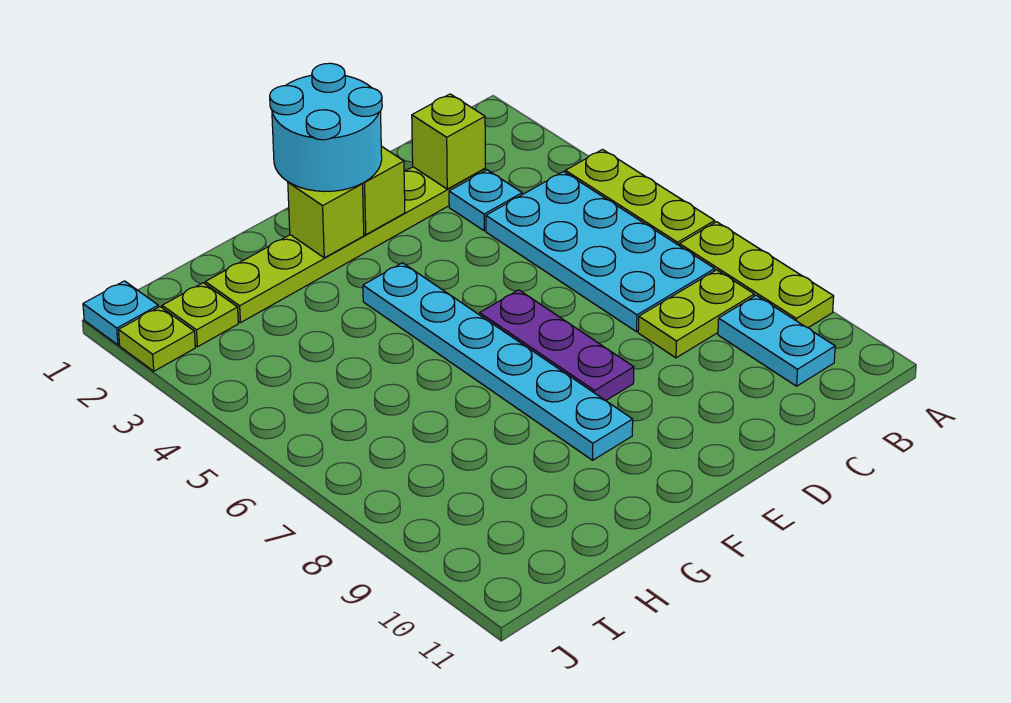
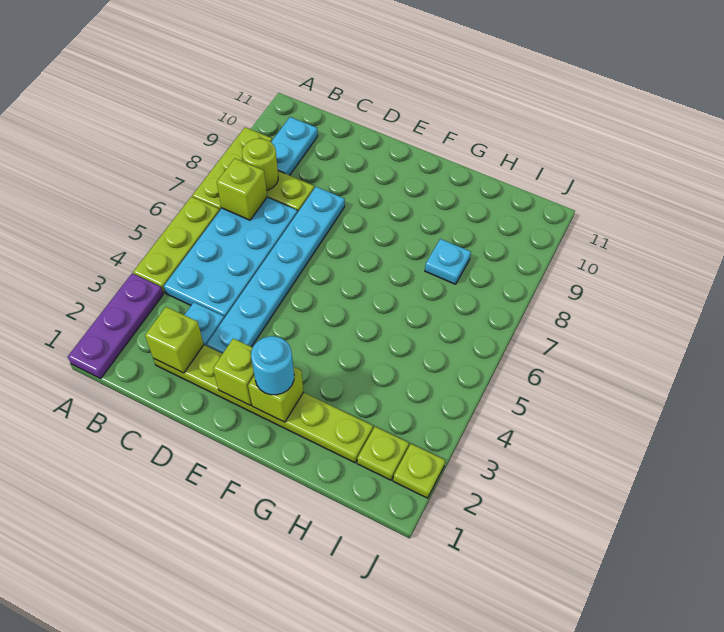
none -> lime brick B7 level 2
none -> lime round brick B8 level 2
cyan round brick E1:F2 level 3 -> cyan round brick F2 level 3
purple plate E6:E8 level 1 -> purple plate A1:A3 level 1
cyan plate F4:F9 level 1 -> cyan plate D3:D8 level 1
cyan plate J1 level 1 -> cyan plate H8 level 1

